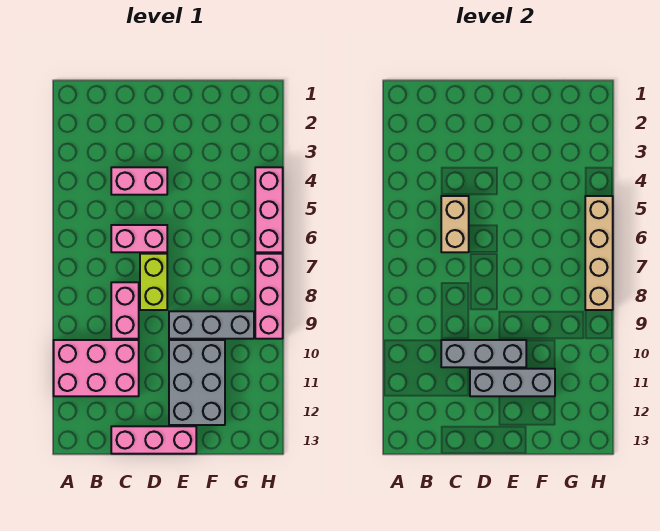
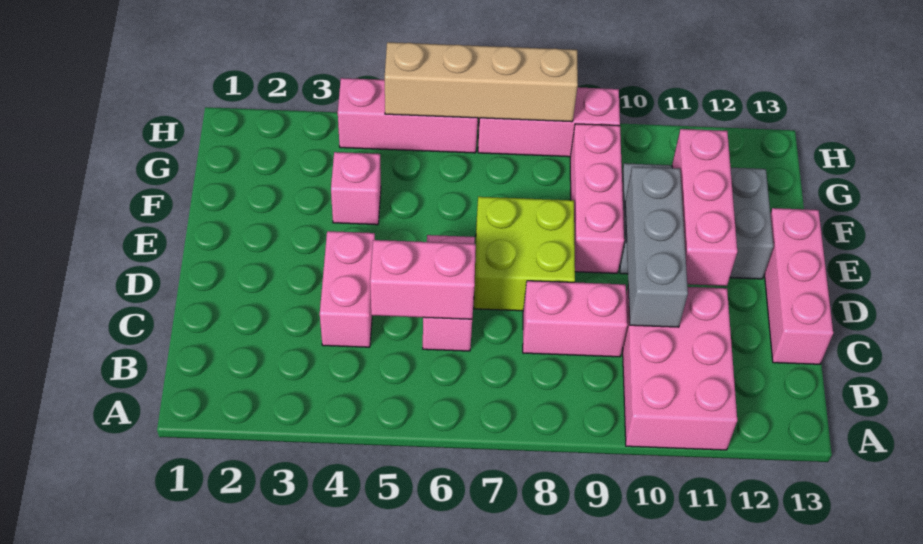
tan brick C5:C6 level 2 -> pink brick C5:C6 level 2
lime brick D7:D8 level 1 -> lime brick D7:E8 level 1
grey brick D11:F11 level 2 -> pink brick D11:F11 level 2
grey brick E9:G9 level 1 -> pink brick E9:G9 level 1
none -> pink brick F4 level 1

